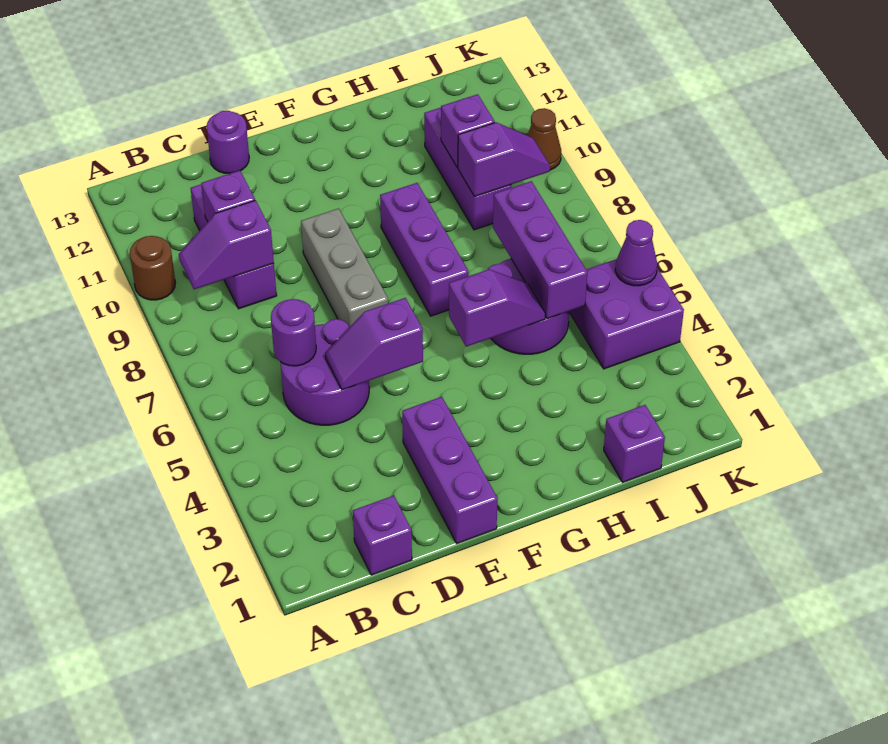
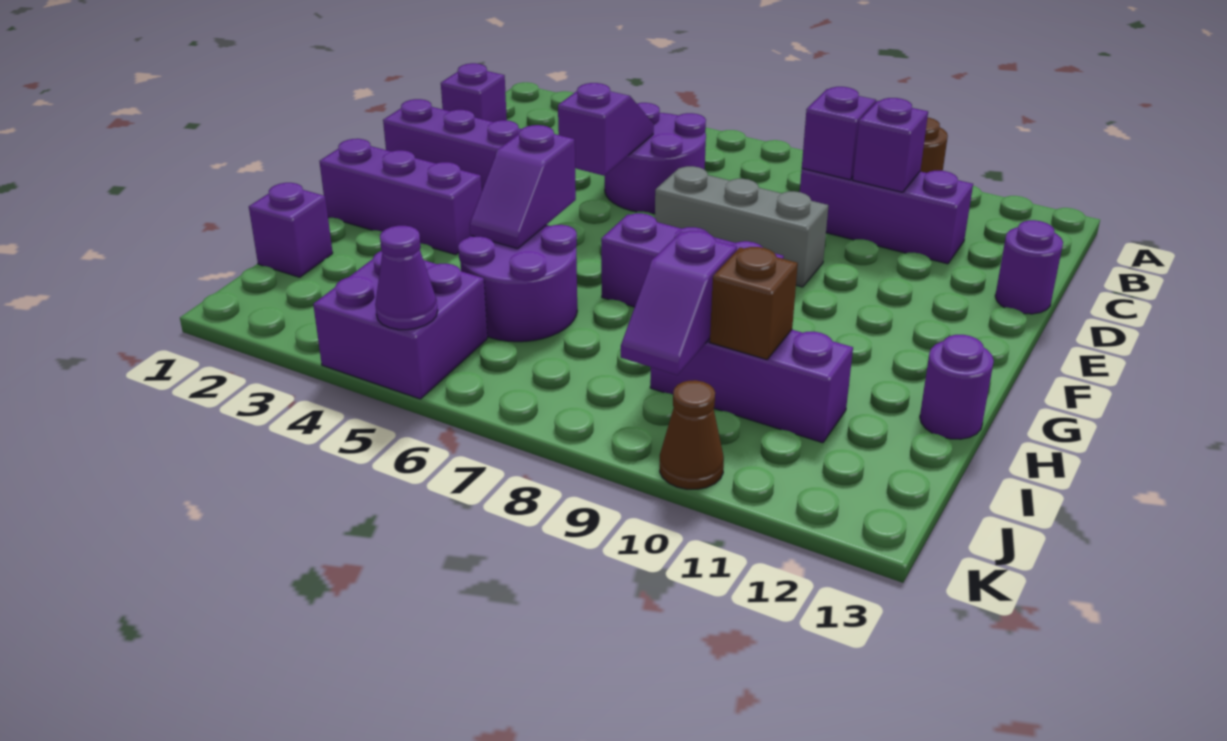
purple round brick C6 level 2 -> purple round brick H13 level 1
purple brick I5:I7 level 2 -> purple brick G1:G3 level 1
purple brick I10 level 2 -> brown brick I10 level 2

